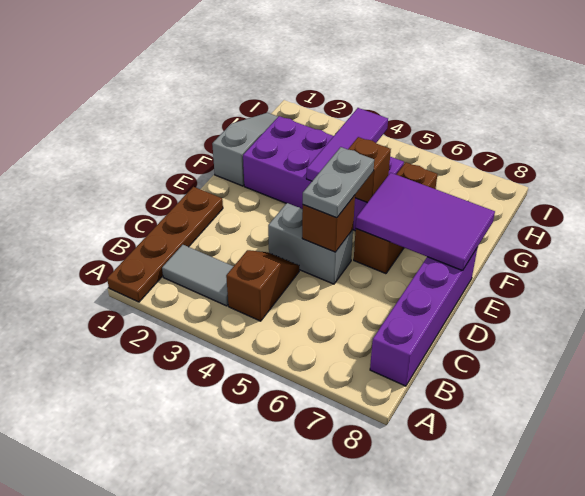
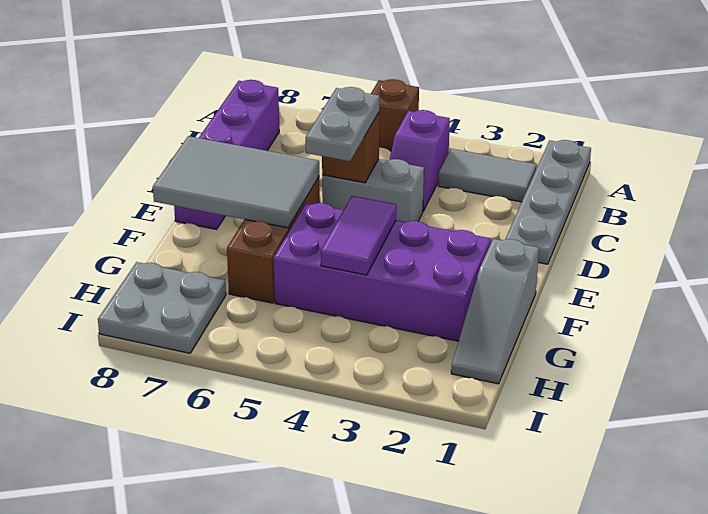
brown plate A1:D1 level 1 -> grey plate A1:D1 level 1
brown slope B4:C4 level 1 top B -> purple slope B4:C4 level 1 top B
purple tile E6:F8 level 2 -> grey tile E6:F8 level 2
purple tile F4:H4 level 2 -> purple tile F4:G4 level 2
brown brick F5 level 2 -> brown brick A5 level 1
none -> grey plate H7:I8 level 1

